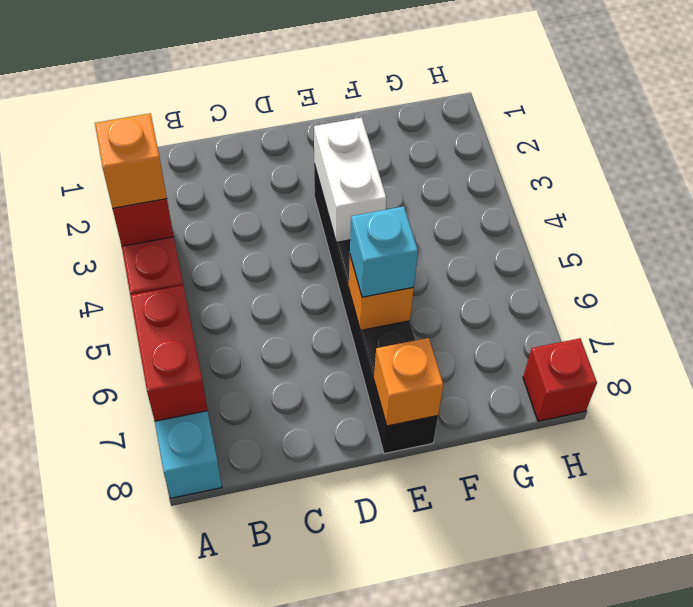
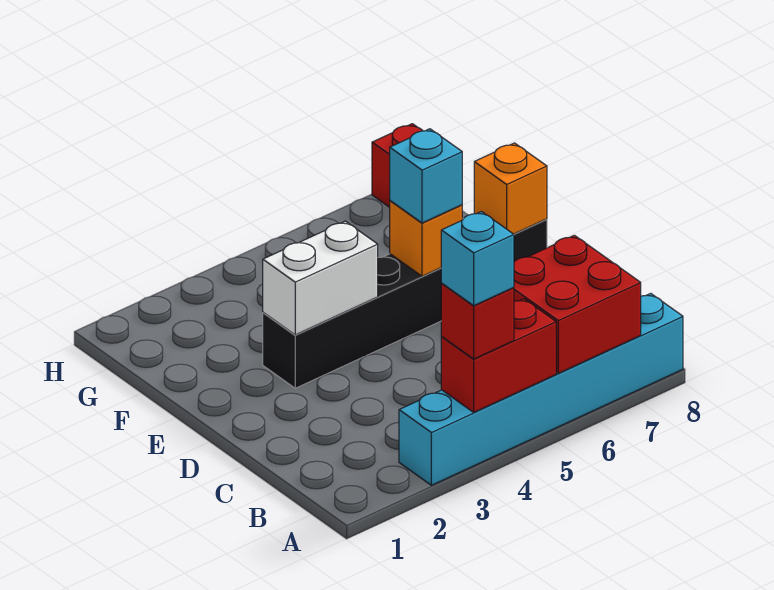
orange brick A4 level 4 -> cyan brick A4 level 4
red brick A6:A7 level 2 -> red brick A6:B7 level 2

